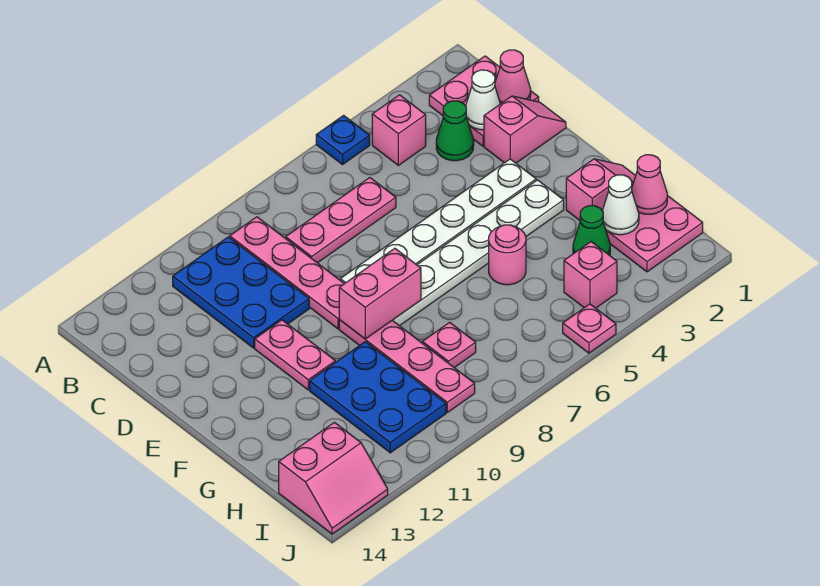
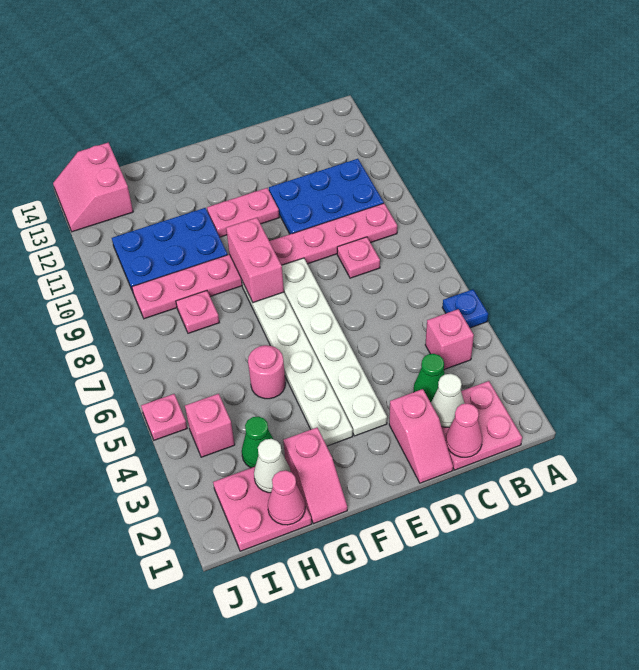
pink plate C6:C8 level 1 -> pink plate C8 level 1

